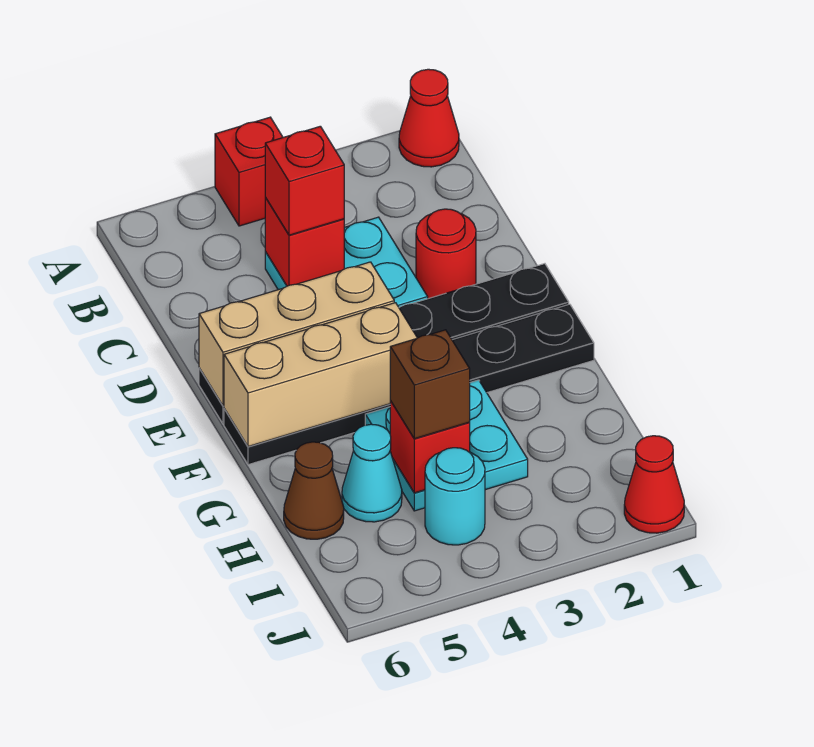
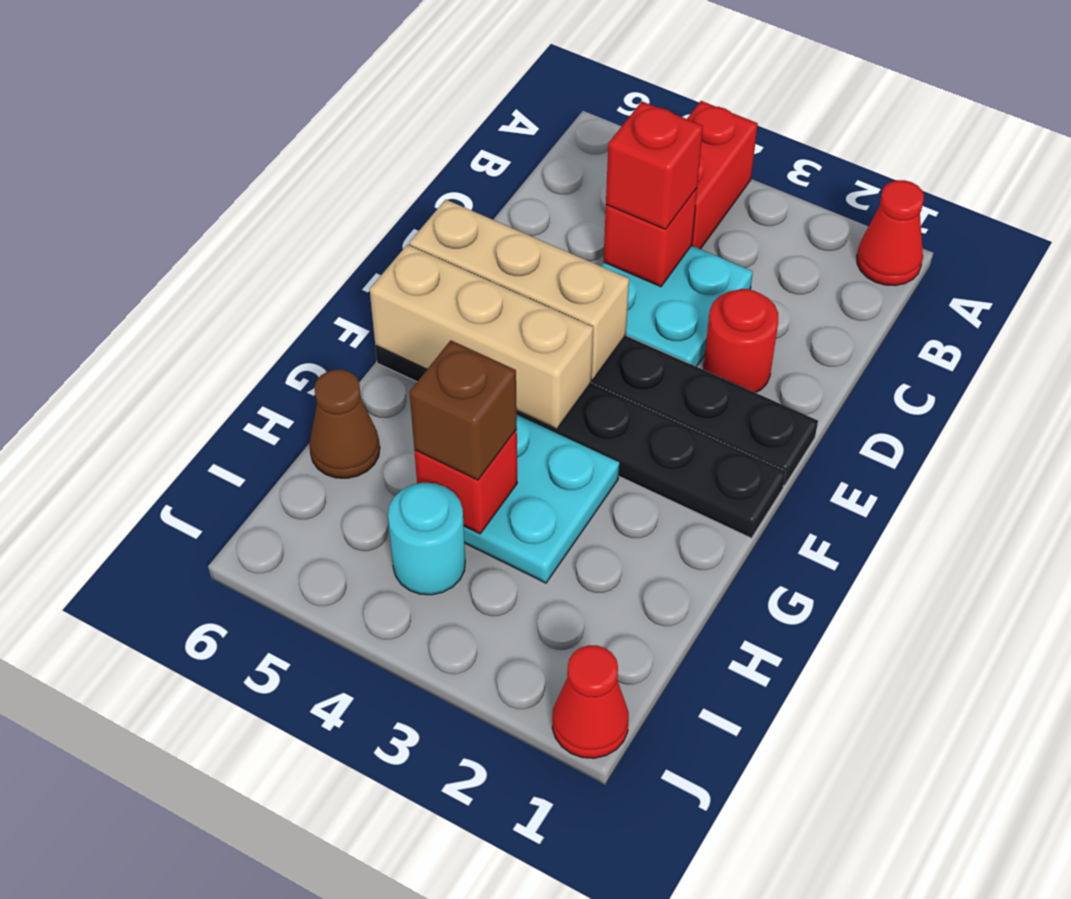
red brick A4 level 1 -> red brick A4:B4 level 1
cyan cone H5 level 1 -> none

